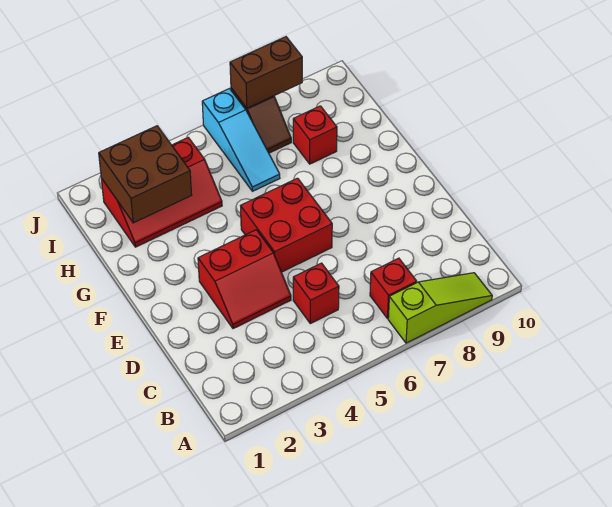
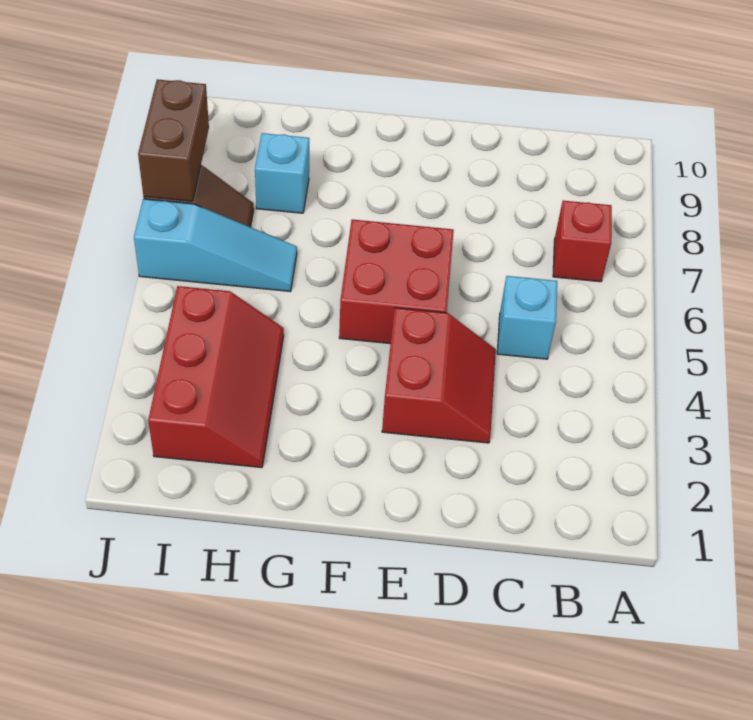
lime slope A7:A9 level 1 top 7 -> none
red brick C5 level 1 -> cyan brick C5 level 1
brown brick H2:I3 level 2 -> none
red brick H8 level 1 -> cyan brick H8 level 1

